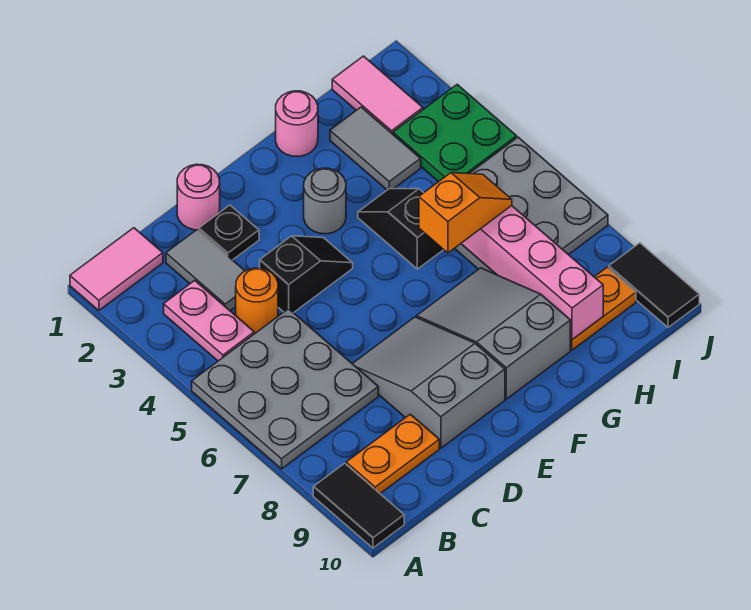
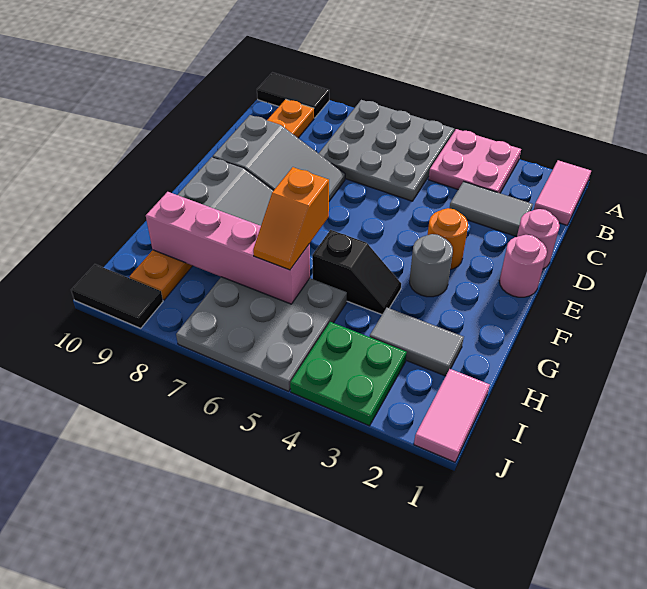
pink plate B3:B4 level 1 -> pink plate A3:B4 level 1
orange round brick C4 level 1 -> orange round brick E3 level 1
black plate D2 level 1 -> none
black slope D4:E4 level 1 top D -> none
pink round brick G1 level 1 -> pink round brick E1 level 1
pink tile I1:I2 level 1 -> pink tile I1:J1 level 1

